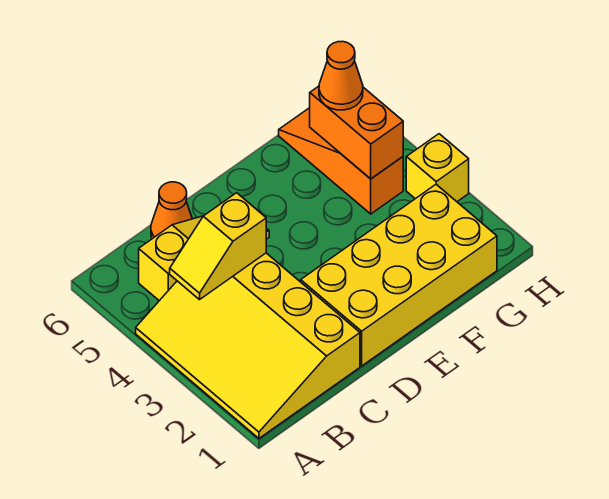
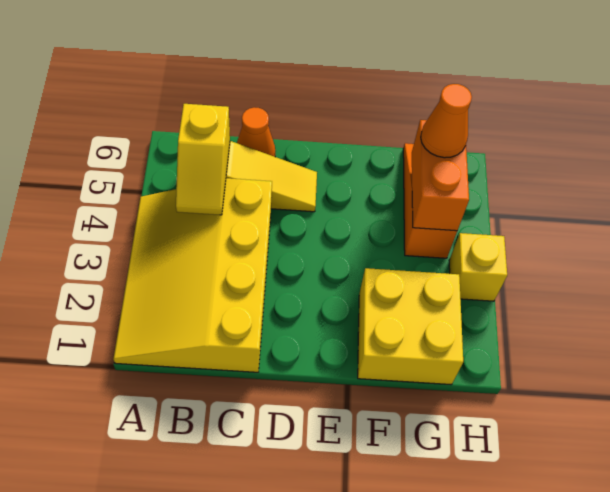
yellow slope B4:C4 level 2 top C -> yellow slope B4:B5 level 2 top 5
yellow brick D1:G2 level 1 -> yellow brick F1:G2 level 1

